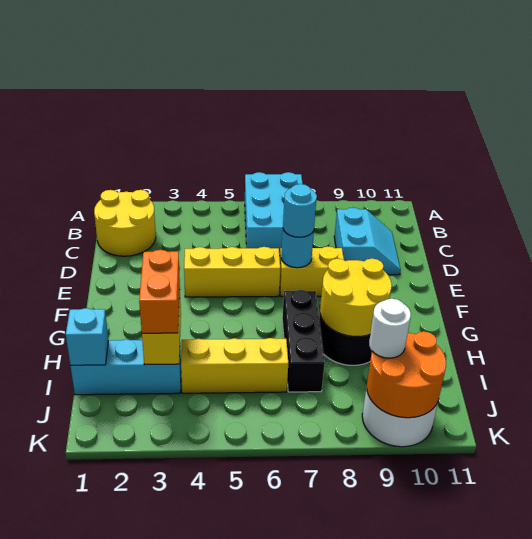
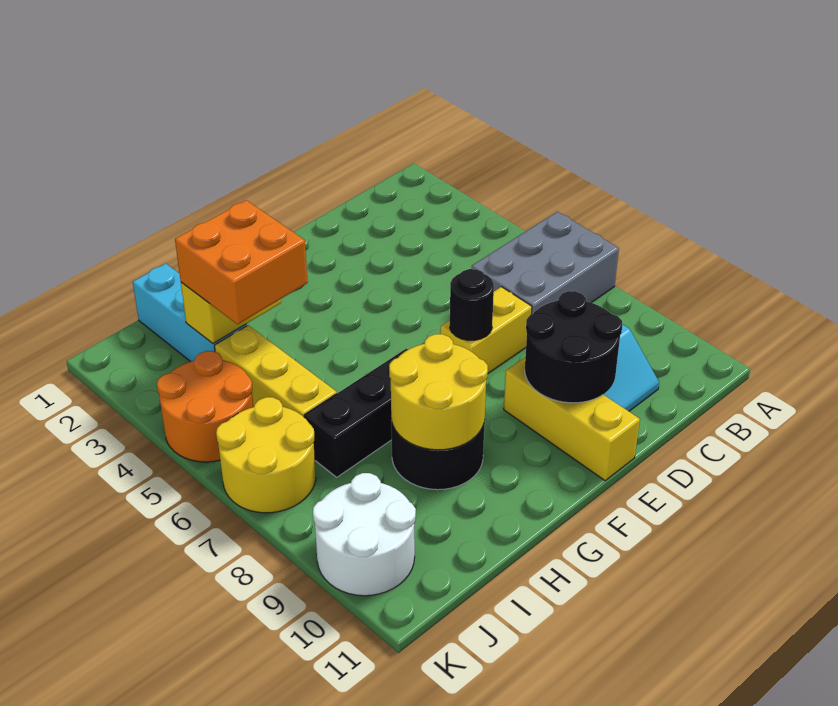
cyan brick A6:C7 level 1 -> grey brick A6:C7 level 1
yellow round brick B1:C2 level 1 -> yellow round brick J6:K7 level 1
none -> black round brick D9:E10 level 2
yellow brick E4:E6 level 1 -> yellow brick E9:E11 level 1
yellow brick E7:E8 level 1 -> yellow brick D7:E7 level 1
cyan round brick E7 level 2 -> black round brick E7 level 2
cyan round brick E7 level 3 -> none
orange brick H3:I3 level 3 -> orange brick H3:I4 level 3
cyan brick I1 level 2 -> none
orange round brick J9:K10 level 2 -> orange round brick J4:K5 level 1
white round brick J9 level 3 -> none

